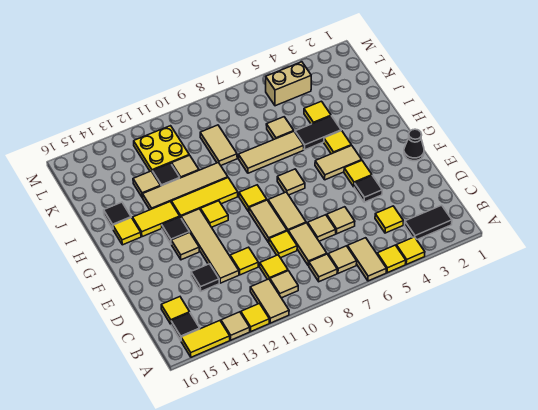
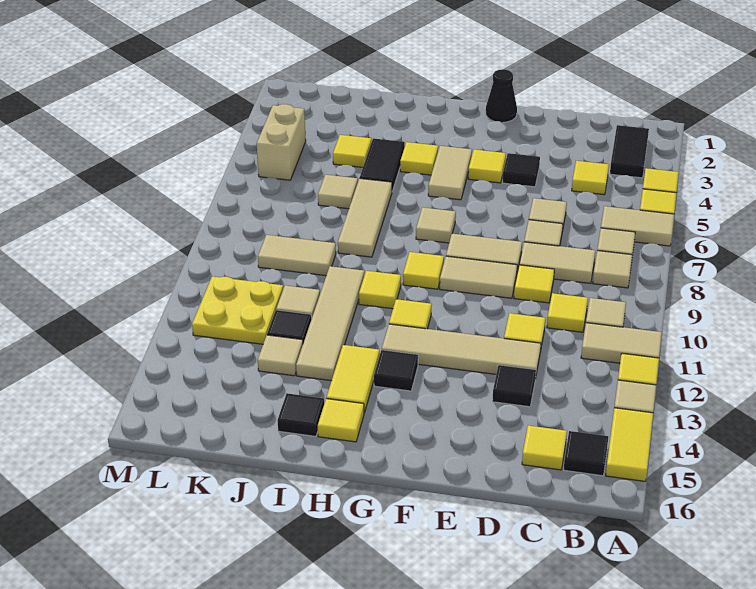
tan tile F13 level 1 -> none
yellow tile H10:H12 level 1 -> yellow tile H10 level 1

